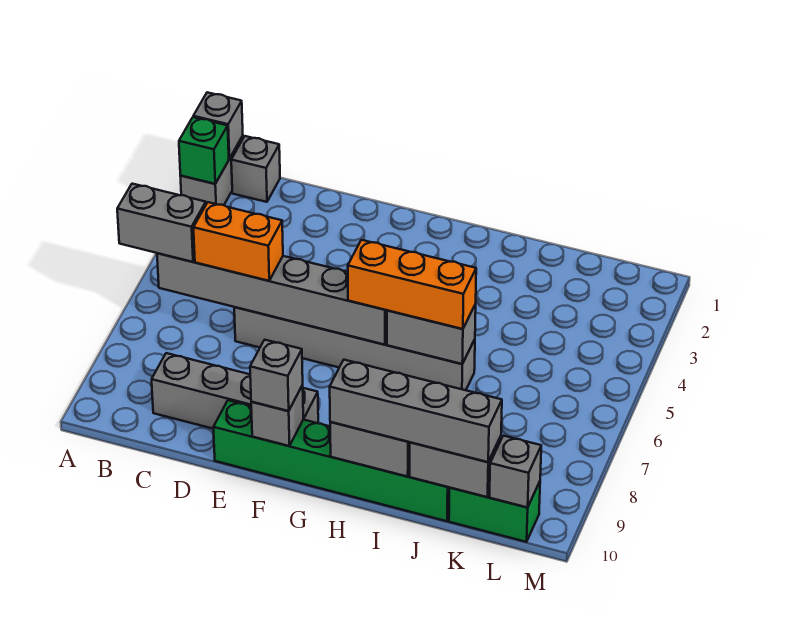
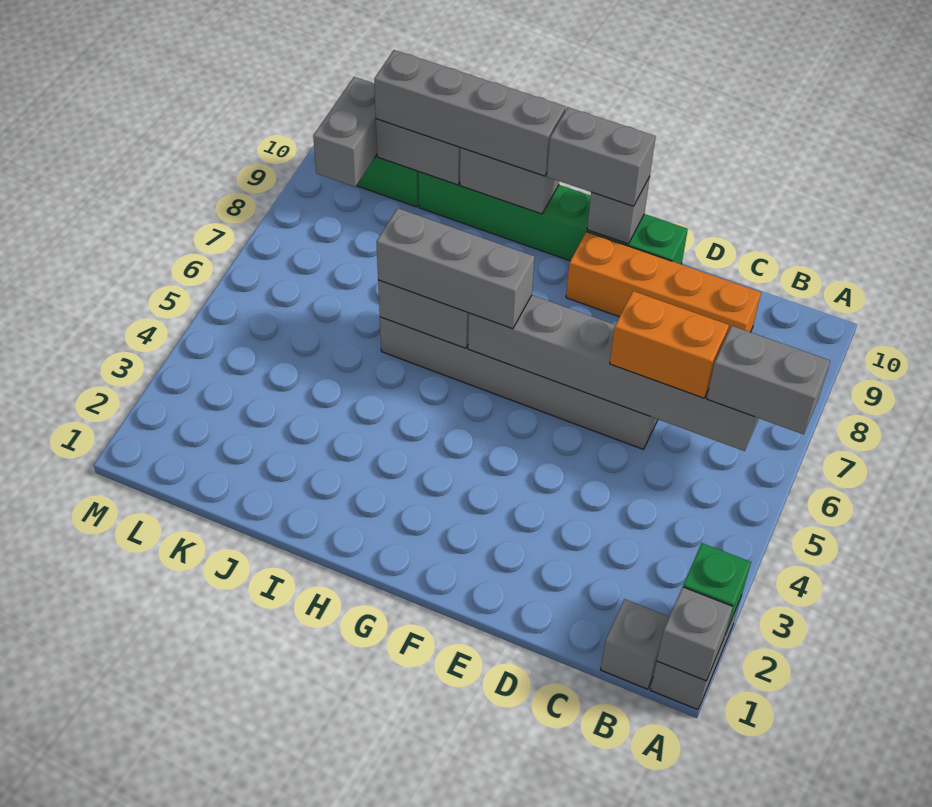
grey brick C9:F9 level 1 -> orange brick C9:F9 level 1
grey brick F10 level 3 -> grey brick F10:G10 level 3
orange brick G6:I6 level 3 -> grey brick G6:I6 level 3
grey brick L10 level 2 -> grey brick L9:L10 level 2

